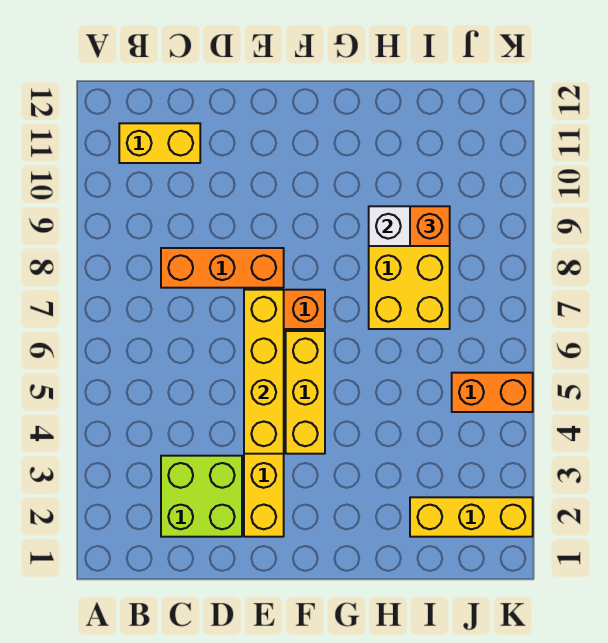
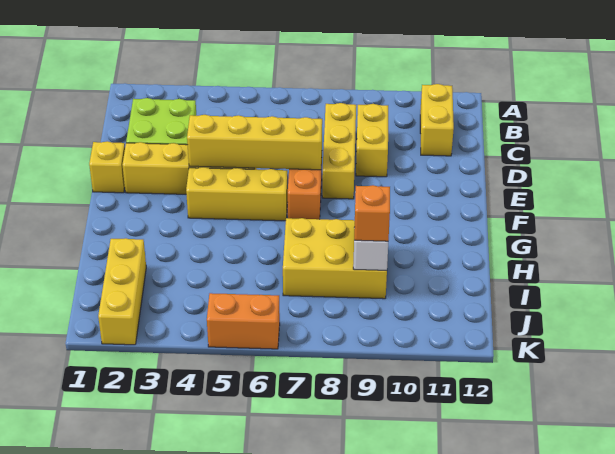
orange brick C8:E8 level 1 -> yellow brick C8:E8 level 1
none -> yellow brick C9:D9 level 1
none -> yellow brick E1 level 1
orange brick J5:K5 level 1 -> orange brick K5:K6 level 1

